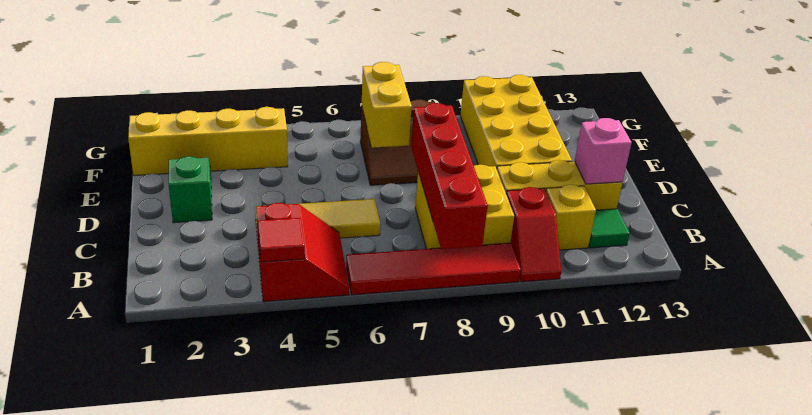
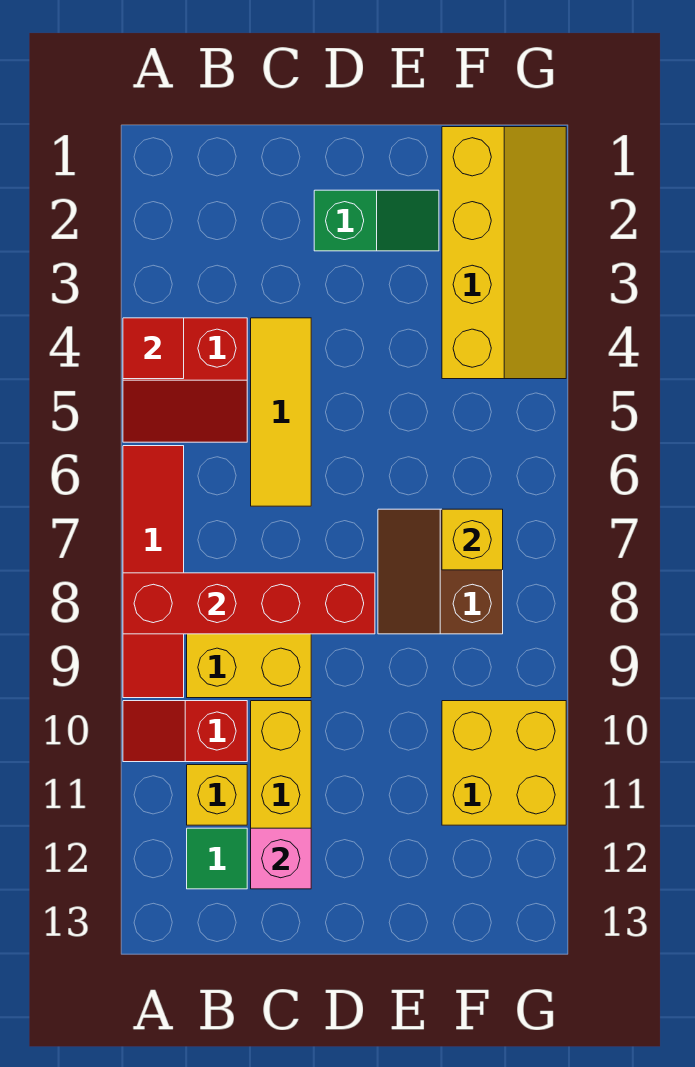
yellow brick D10:G11 level 1 -> yellow brick F10:G11 level 1
yellow brick E7:F7 level 2 -> yellow brick F7 level 2

